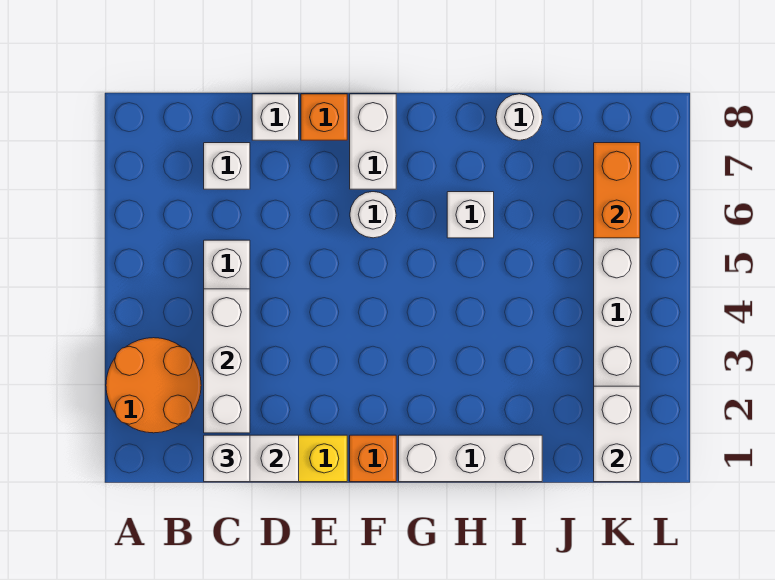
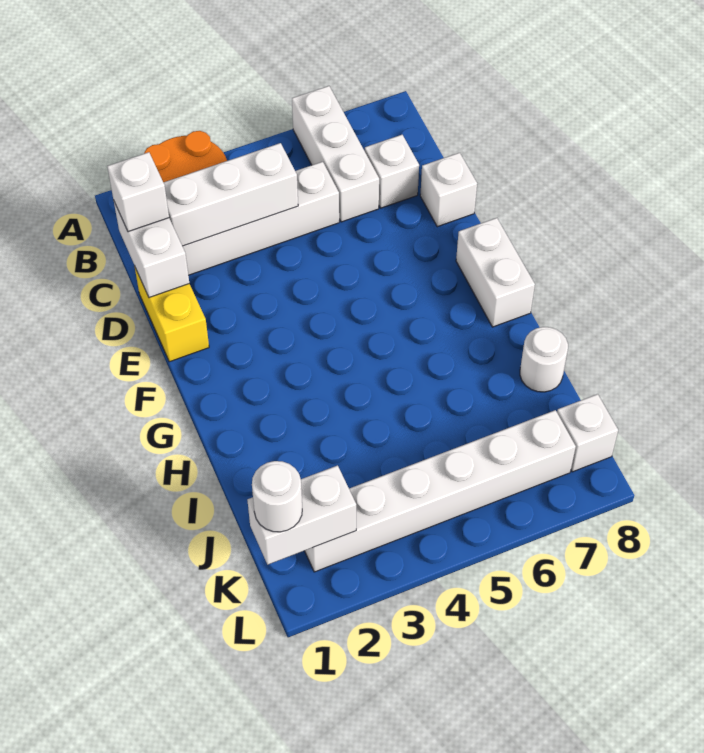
orange brick E8 level 1 -> none
orange brick F1 level 1 -> none
white round brick F6 level 1 -> white round brick K1 level 3
white brick F7:F8 level 1 -> white brick F8:G8 level 1
white brick G1:I1 level 1 -> white brick A6:C6 level 1
white brick H6 level 1 -> white brick K8 level 1
orange brick K6:K7 level 2 -> none

